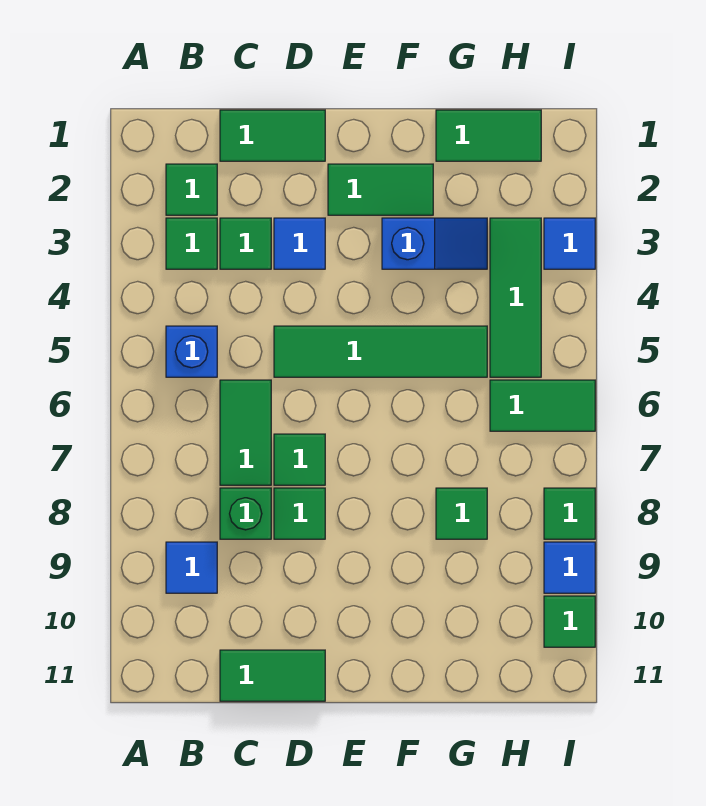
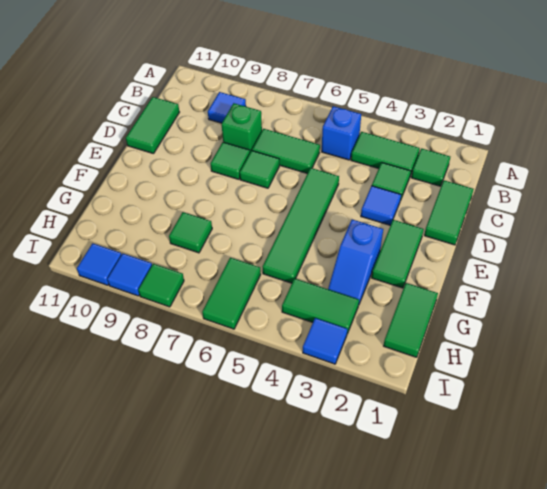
green tile B3 level 1 -> green tile B3:B4 level 1
green tile H3:H5 level 1 -> green tile H3:H4 level 1
green tile I10 level 1 -> blue tile I10 level 1

